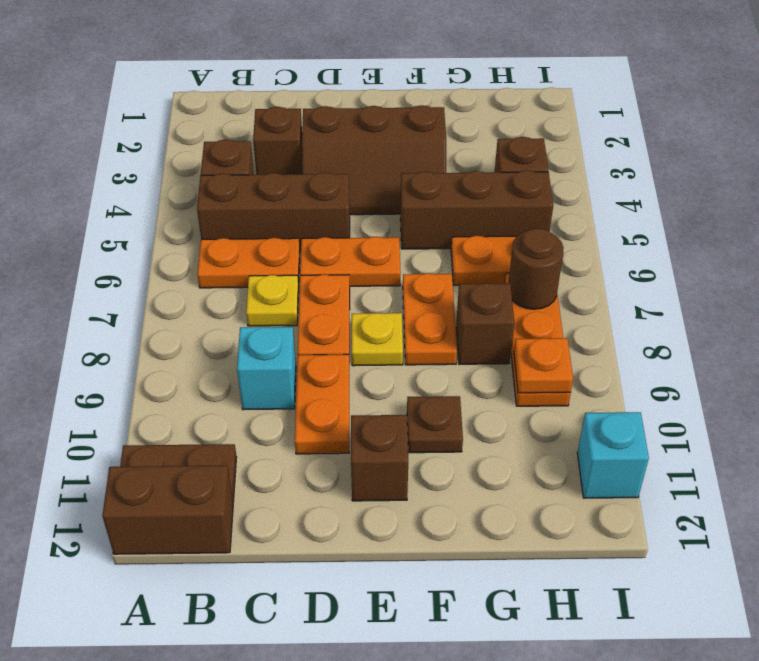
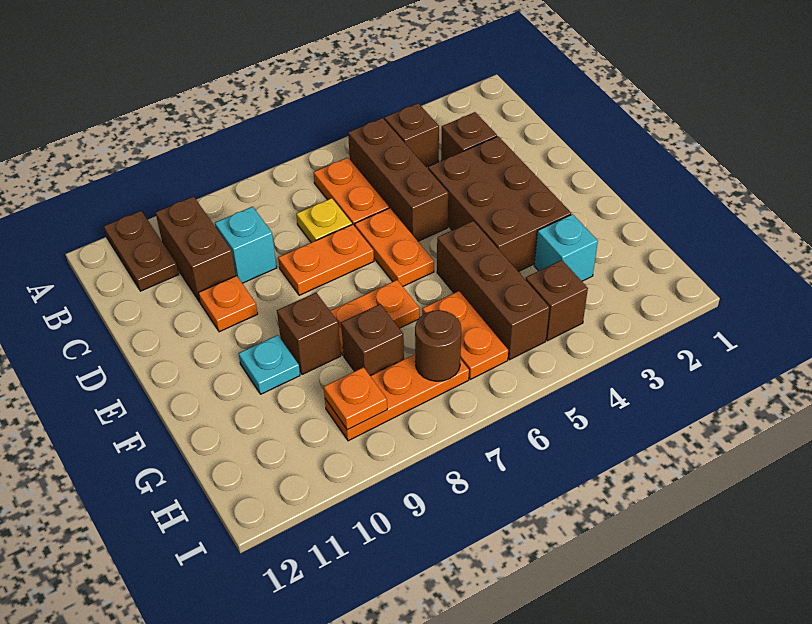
brown brick A12:B12 level 1 -> brown brick B10:C10 level 1
brown slope D3:F4 level 1 top 3 -> brown brick D3:F4 level 1
orange plate D9:D10 level 1 -> orange plate D10 level 1
yellow plate E8 level 1 -> none
brown brick E11 level 1 -> brown brick F9 level 1
brown plate F10 level 1 -> cyan plate F10 level 1
cyan brick I11 level 1 -> cyan brick G3 level 1

